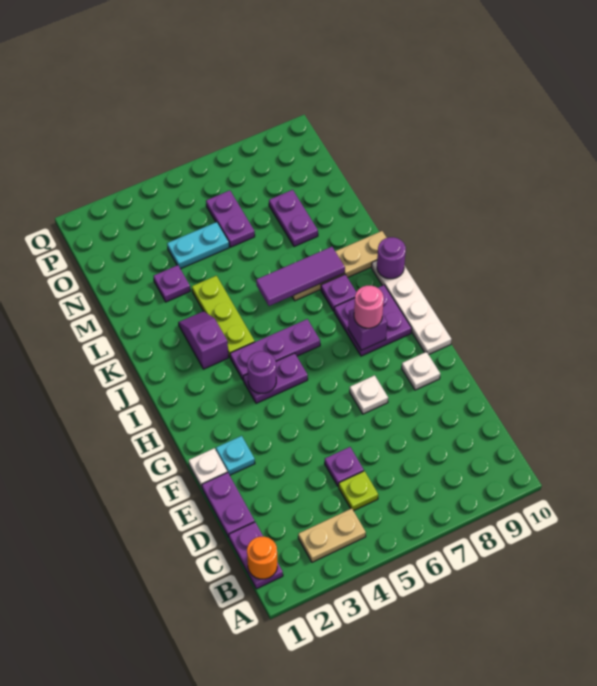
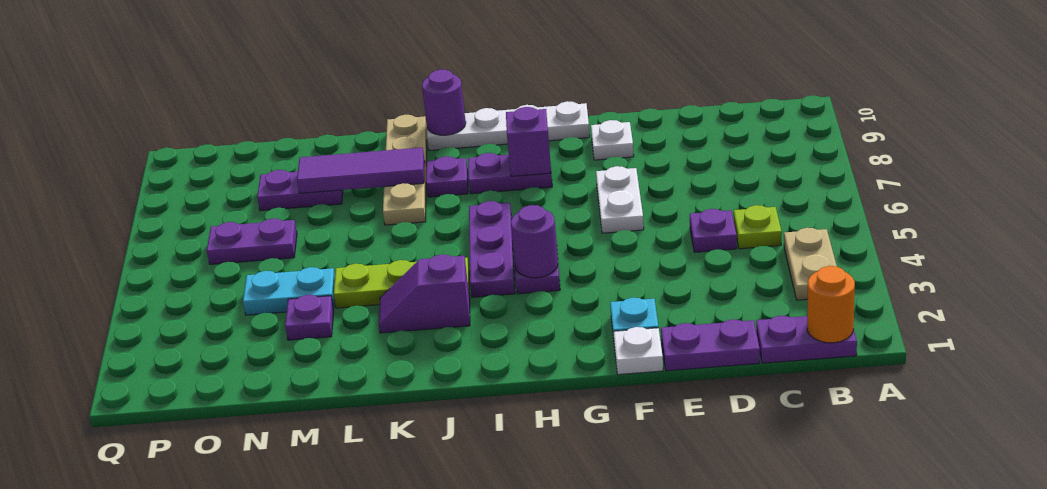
white plate F7 level 1 -> white plate F6:F7 level 1
purple plate H8:I9 level 1 -> purple plate H8:I8 level 1
pink round brick H8 level 3 -> none
purple tile K6:K8 level 2 -> purple tile K8:M8 level 2
cyan plate N4:N5 level 1 -> cyan plate M4:N4 level 1

